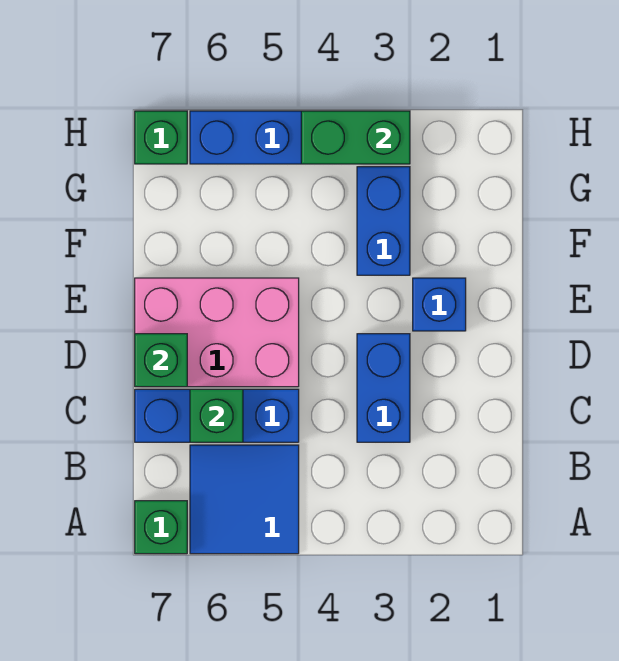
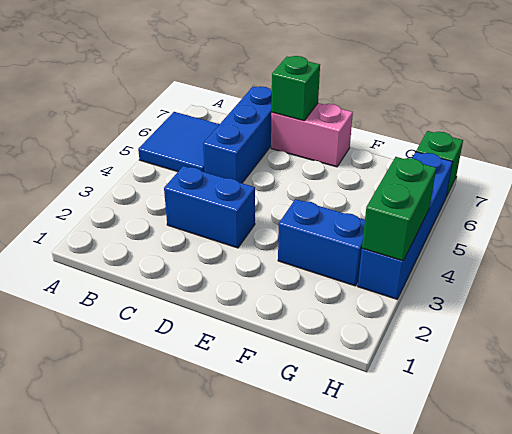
green brick A7 level 1 -> none
green brick C6 level 2 -> none
pink brick D5:E7 level 1 -> pink brick D7:E7 level 1
blue brick E2 level 1 -> none

